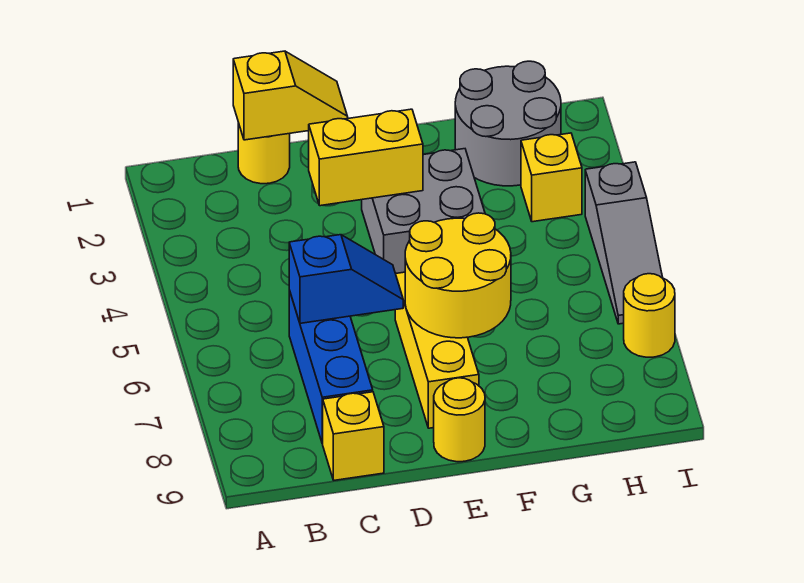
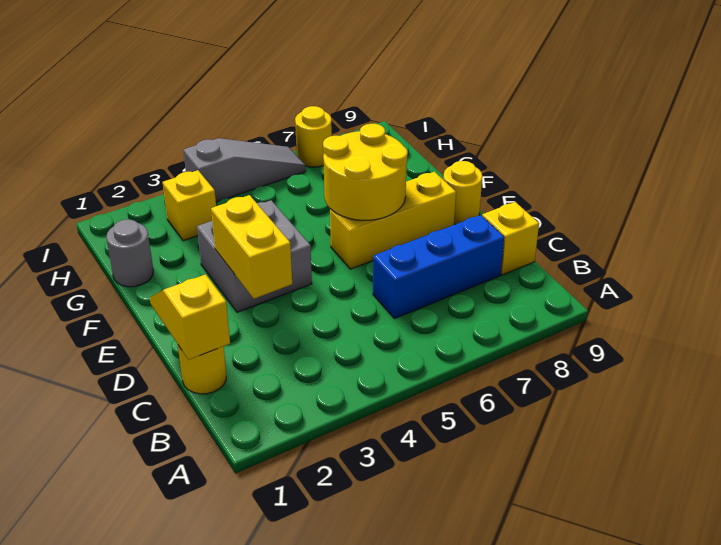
blue slope C6:D6 level 2 top C -> none
grey round brick G1:H2 level 1 -> grey round brick G1 level 1

